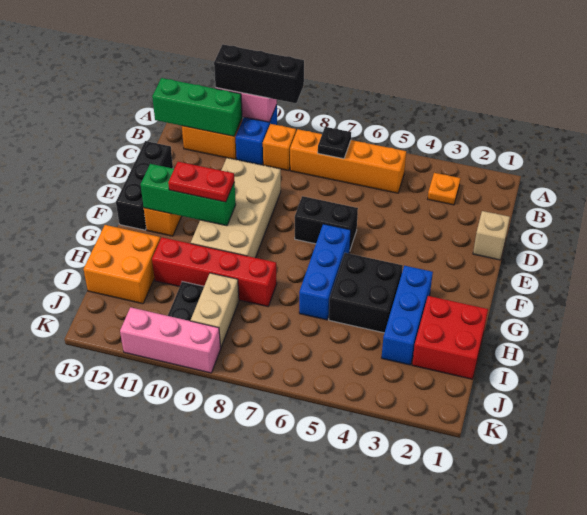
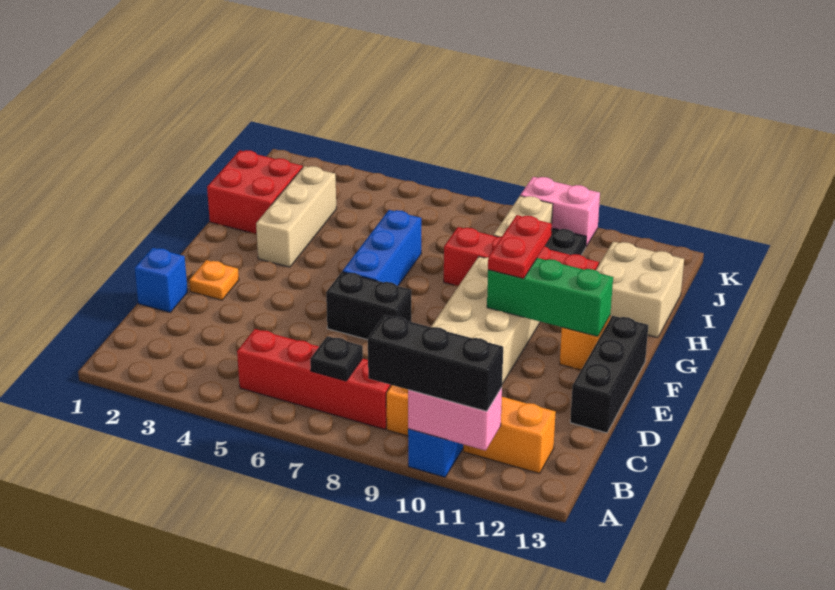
orange plate B3 level 1 -> orange plate E2 level 1
orange brick B5:B8 level 1 -> red brick B5:B8 level 1
green brick B11:B13 level 2 -> none
tan brick D1 level 1 -> blue brick D1 level 1
red plate F10:F11 level 3 -> red plate F10:G10 level 3
blue brick G3:I3 level 1 -> tan brick G3:I3 level 1
black brick G4:H5 level 1 -> none
orange brick H12:I13 level 1 -> tan brick H12:I13 level 1
pink brick K9:K11 level 1 -> pink brick K9:K10 level 1

